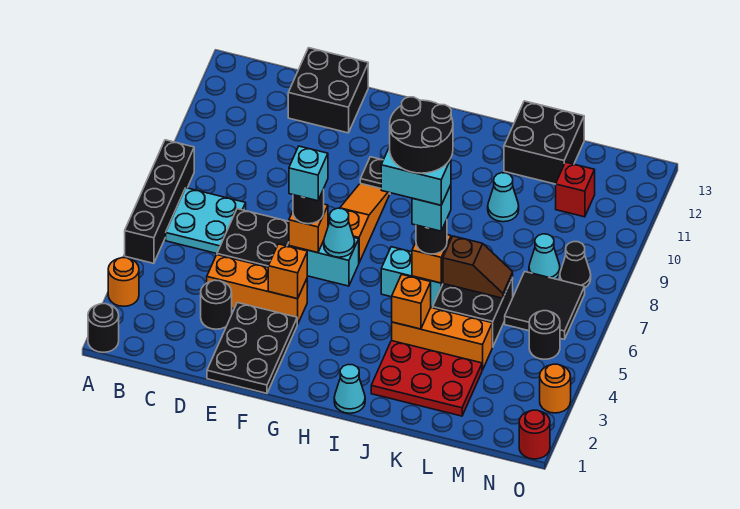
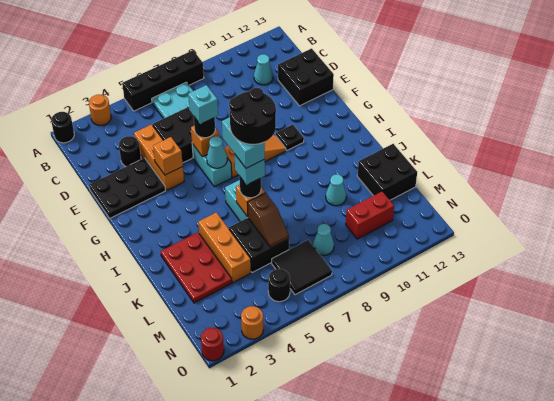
cyan cone I1 level 1 -> cyan cone C11 level 1
orange brick J4 level 2 -> none
red brick M11 level 1 -> red brick M10:M11 level 1
black cone N8 level 1 -> none

